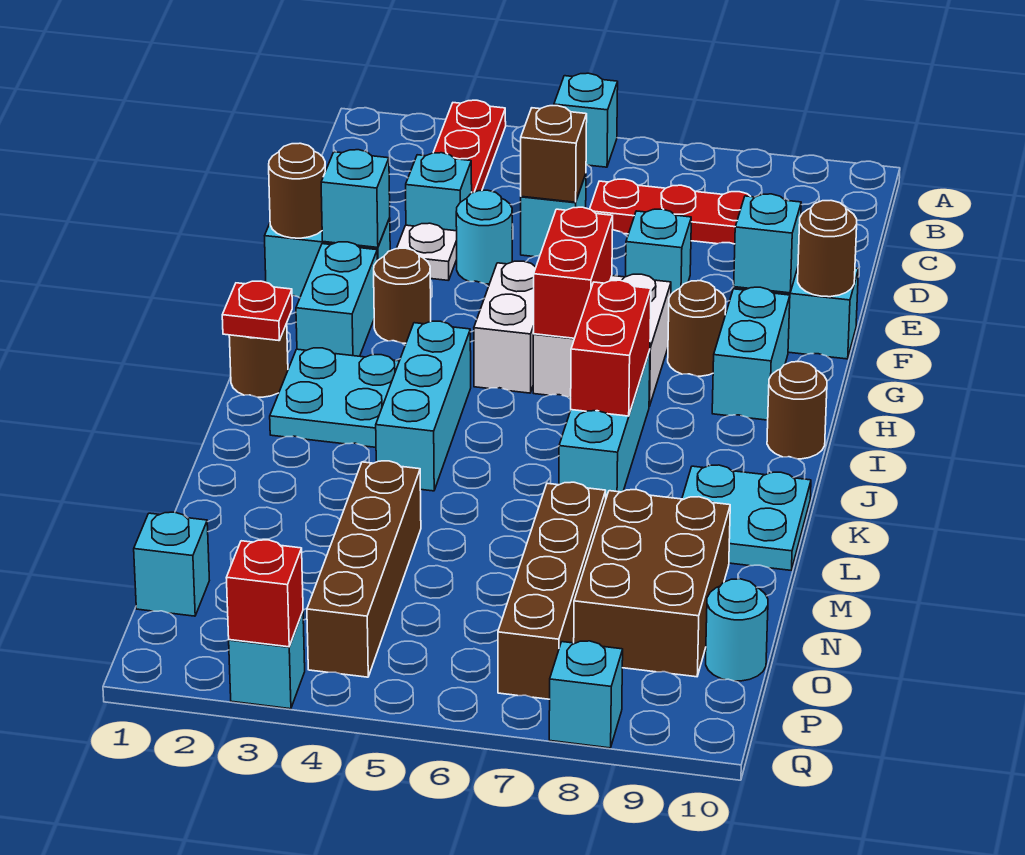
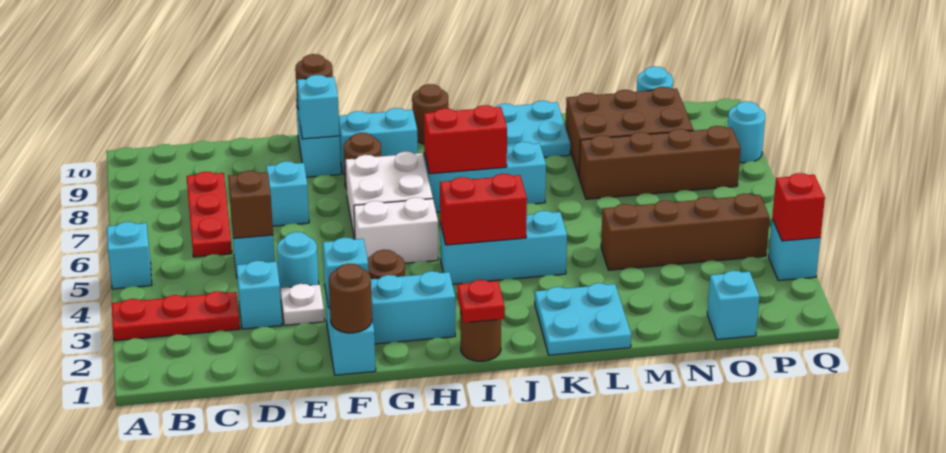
red brick G6:H6 level 2 -> red brick I4:J4 level 2
cyan plate I2:J3 level 1 -> cyan plate K1:L2 level 1
cyan brick Q8 level 1 -> cyan round brick Q8 level 1

